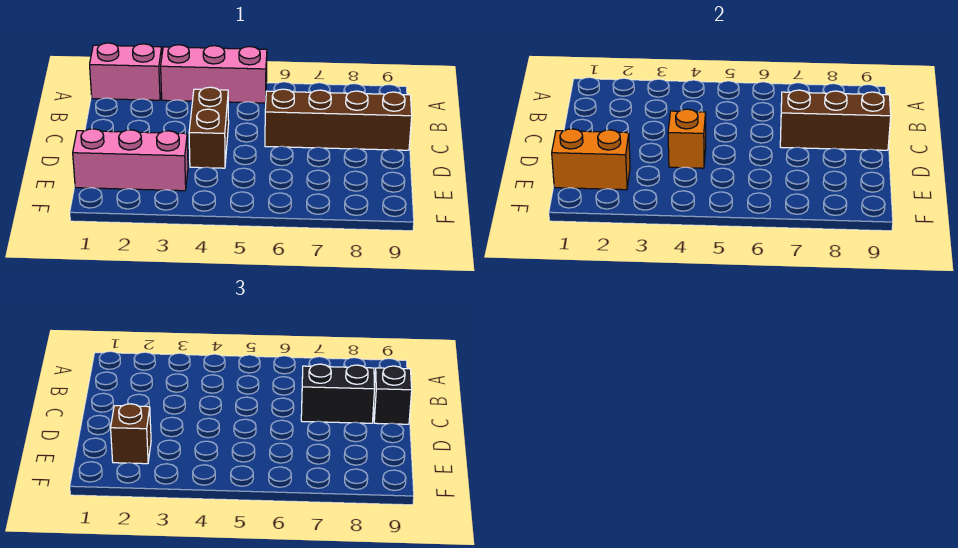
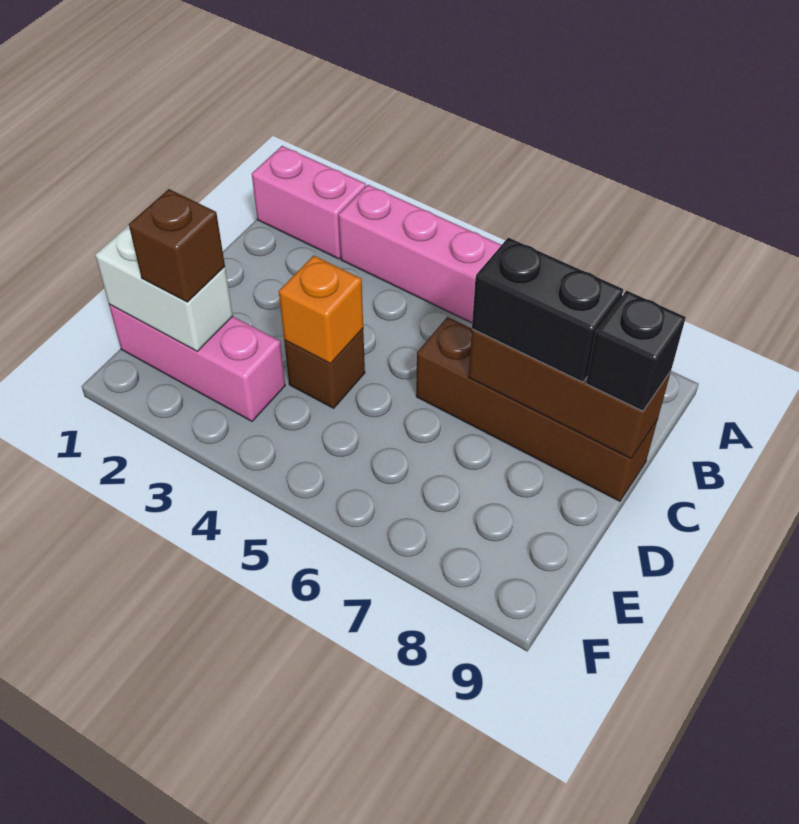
brown brick C4:D4 level 1 -> brown brick D4 level 1
orange brick E1:E2 level 2 -> white brick E1:E2 level 2

